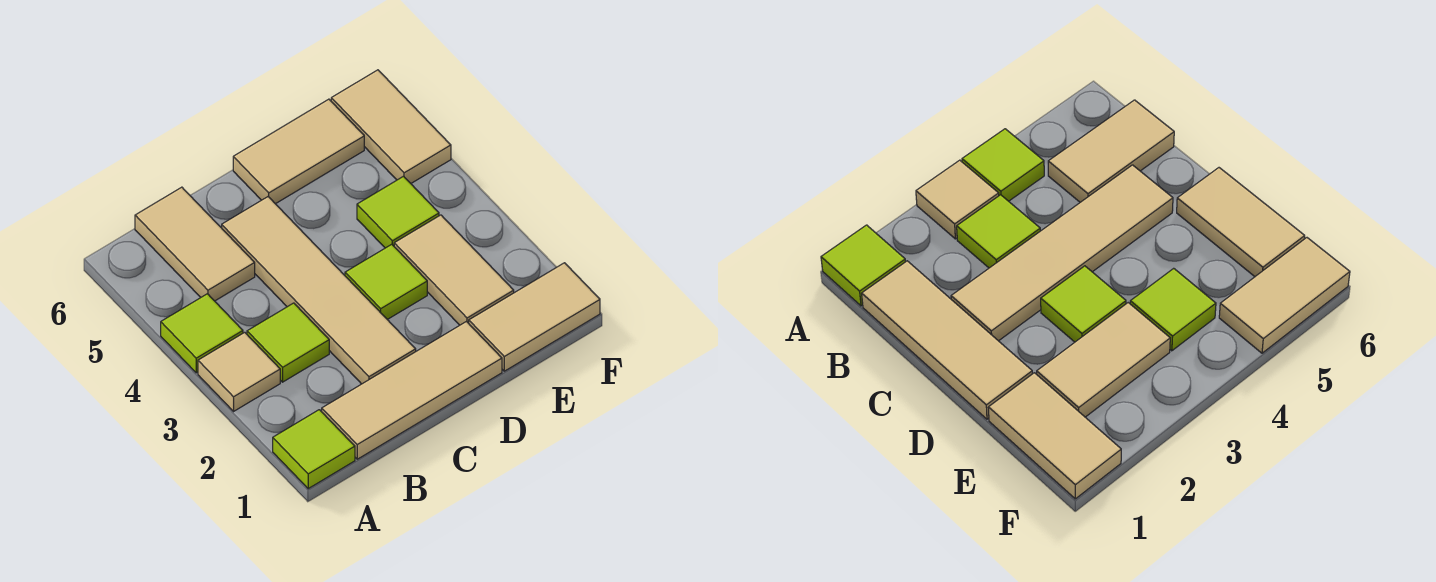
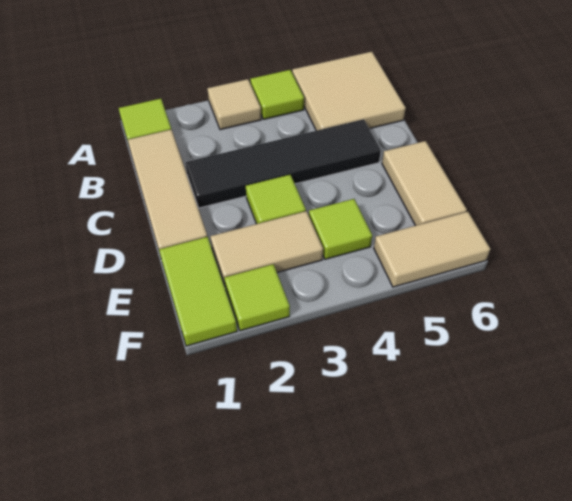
lime tile B3 level 1 -> lime tile F2 level 1
tan tile B5:B6 level 1 -> tan tile A5:B6 level 1
tan tile C2:C5 level 1 -> black tile C2:C5 level 1
tan tile E1:F1 level 1 -> lime tile E1:F1 level 1

